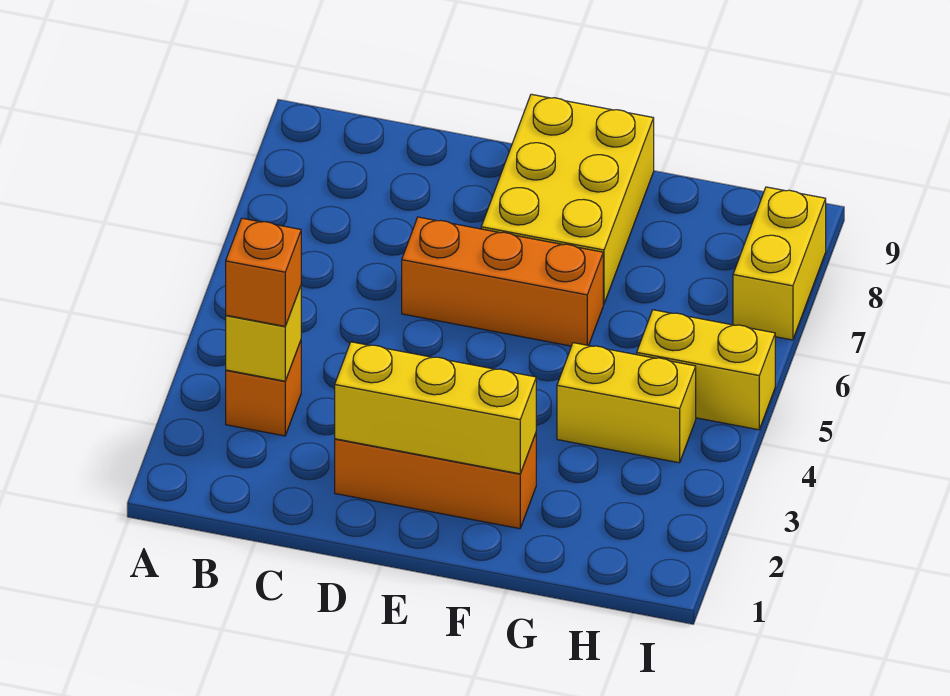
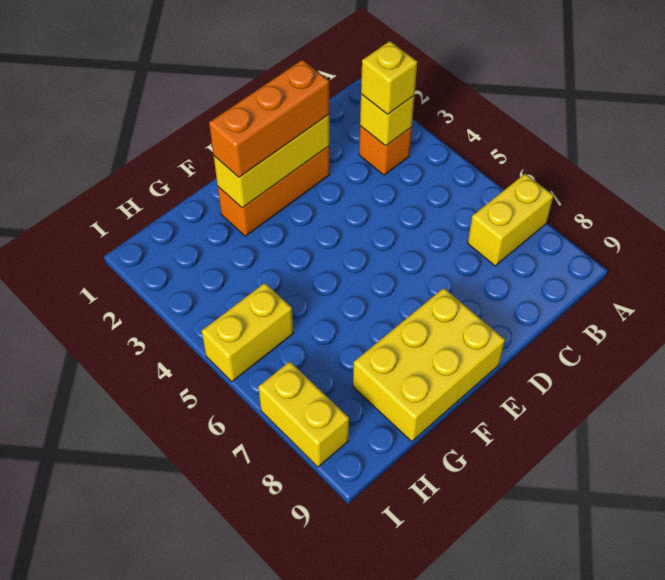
orange brick B3 level 3 -> yellow brick B3 level 3
orange brick D6:F6 level 1 -> orange brick D2:F2 level 3
yellow brick E7:F9 level 1 -> yellow brick E8:G9 level 1
yellow brick G4:H4 level 1 -> yellow brick A7:B7 level 1

